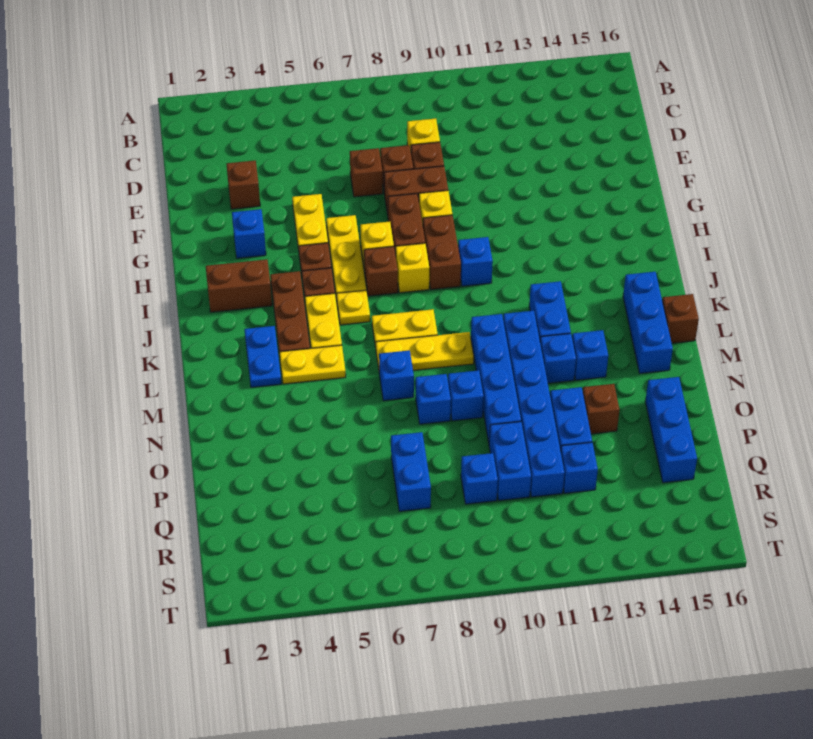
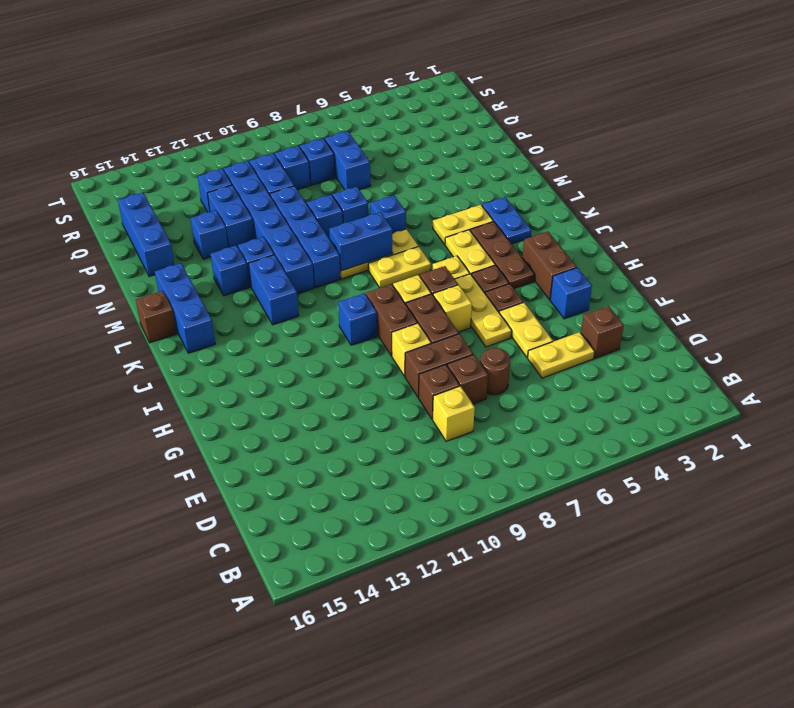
none -> yellow plate E4:E5 level 1
brown brick E7 level 1 -> brown round brick E7 level 1
brown brick I2:I3 level 1 -> brown brick H3:I3 level 1
none -> blue brick L8:L9 level 2
brown brick O13 level 1 -> blue brick O13 level 1
none -> blue brick Q8 level 1

